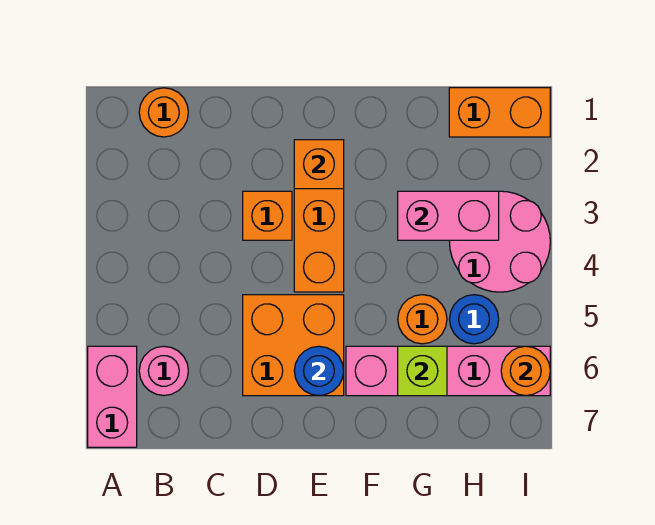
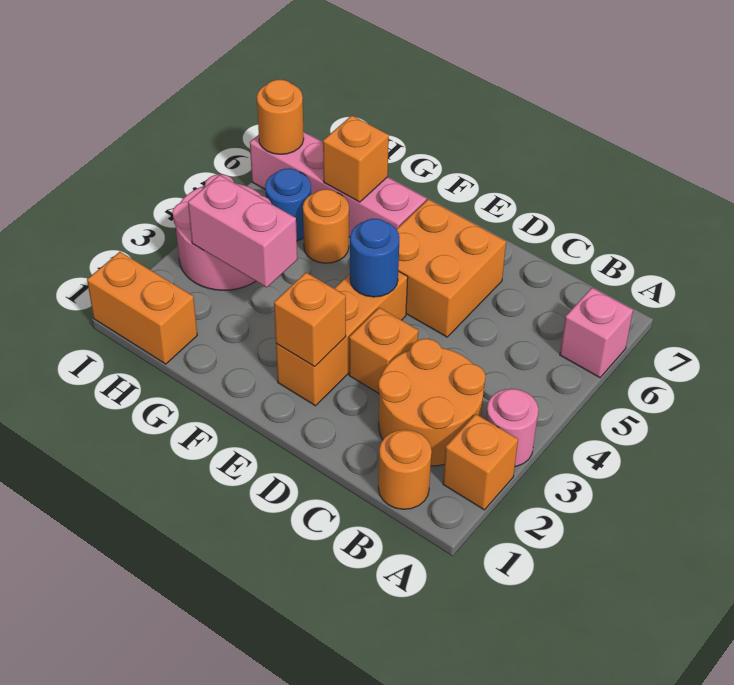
none -> orange brick A2 level 1
pink brick A6:A7 level 1 -> pink brick A6 level 1
none -> orange round brick B2:C3 level 1
pink round brick B6 level 1 -> pink round brick A3 level 1
blue round brick E6 level 2 -> blue round brick E4 level 2
lime brick G6 level 2 -> orange brick G6 level 2

